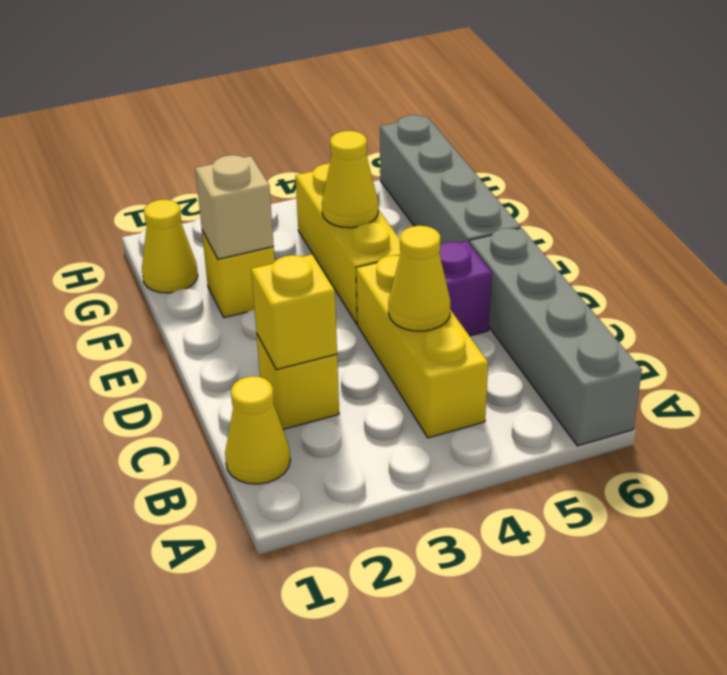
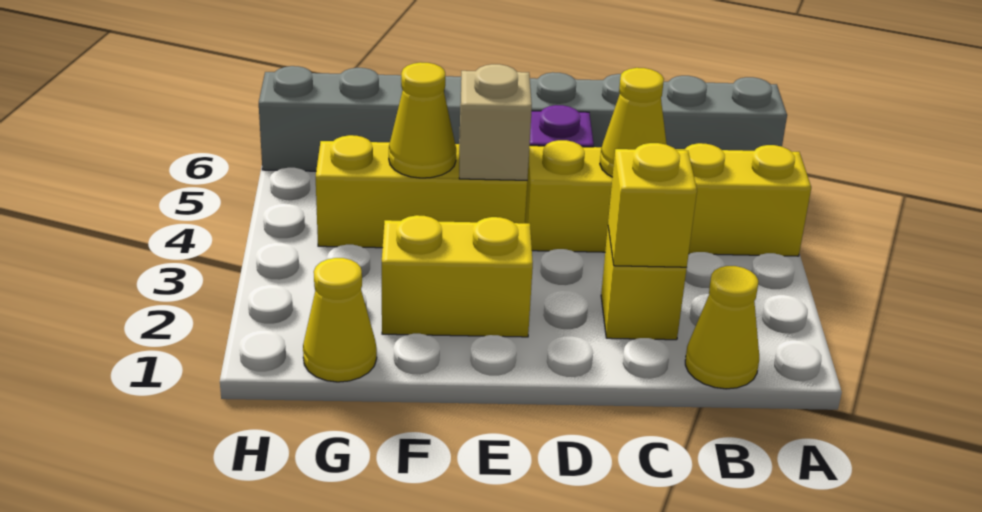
yellow brick B4:D4 level 1 -> yellow brick A4:D4 level 1
yellow brick F2 level 1 -> yellow brick E2:F2 level 1
tan brick F2 level 2 -> tan brick E4 level 2

